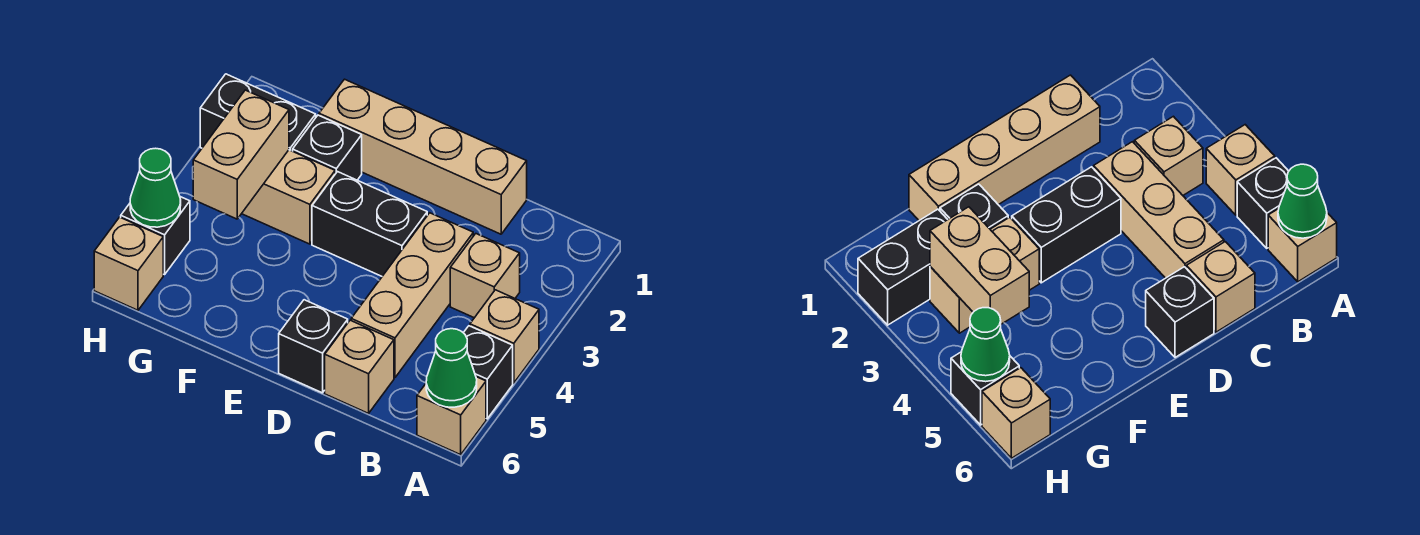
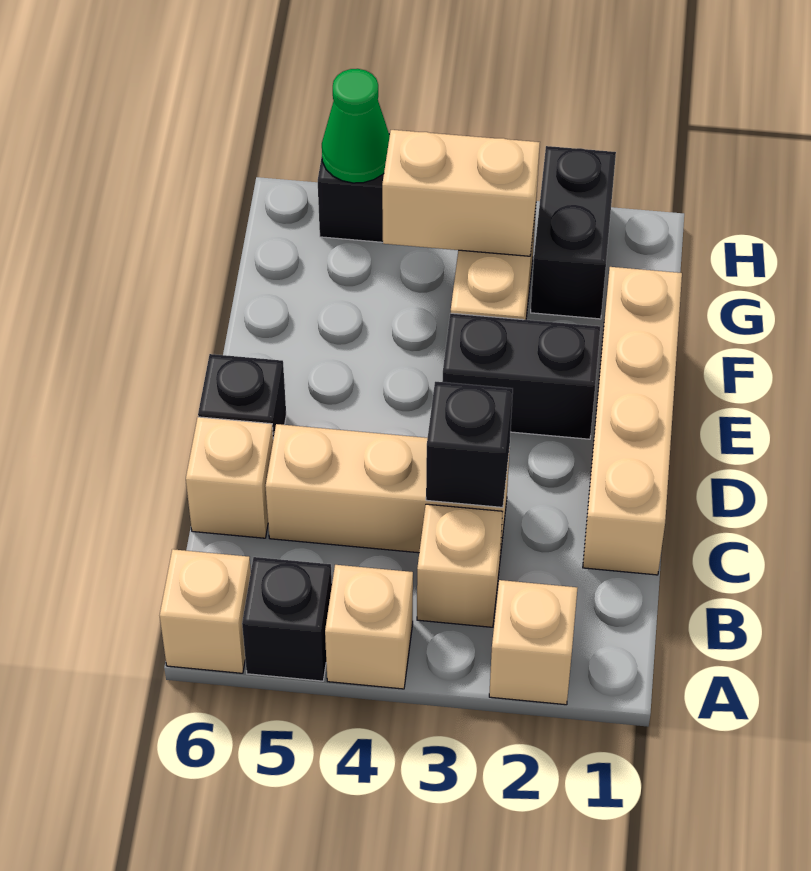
green cone A6 level 2 -> none
black brick D3:E3 level 1 -> black brick E2:E3 level 1
black brick F2 level 1 -> black brick C3 level 2
tan brick H6 level 1 -> tan brick A2 level 1

